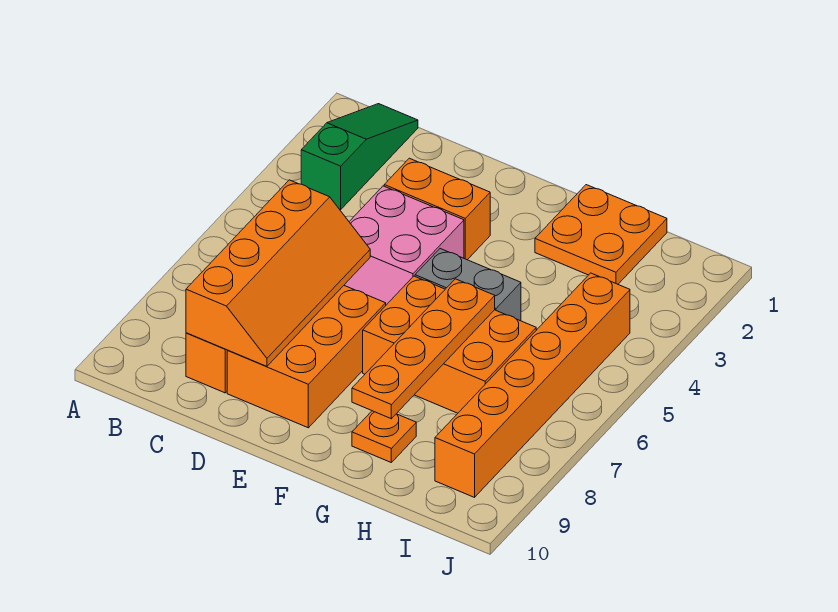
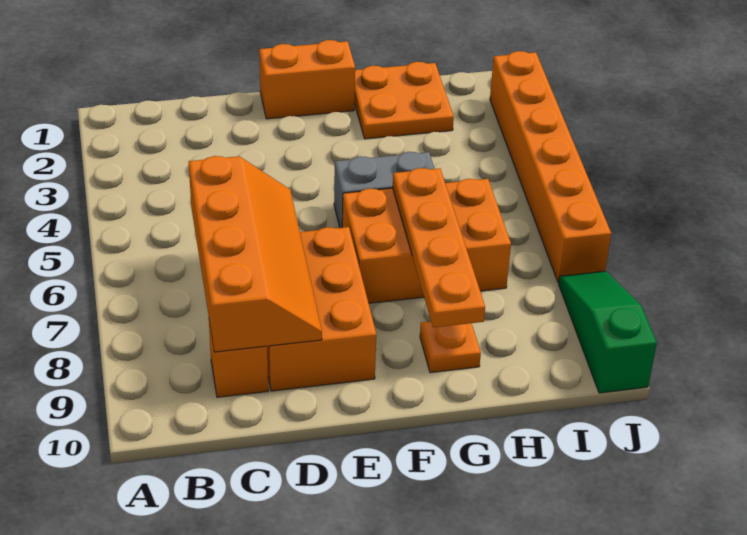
green slope B1:B3 level 1 top 3 -> green slope J8:J10 level 1 top 10
orange brick D3:E3 level 1 -> orange brick E1:F1 level 1
pink brick D4:E5 level 1 -> none
orange brick I4:I9 level 1 -> orange brick J2:J7 level 1

